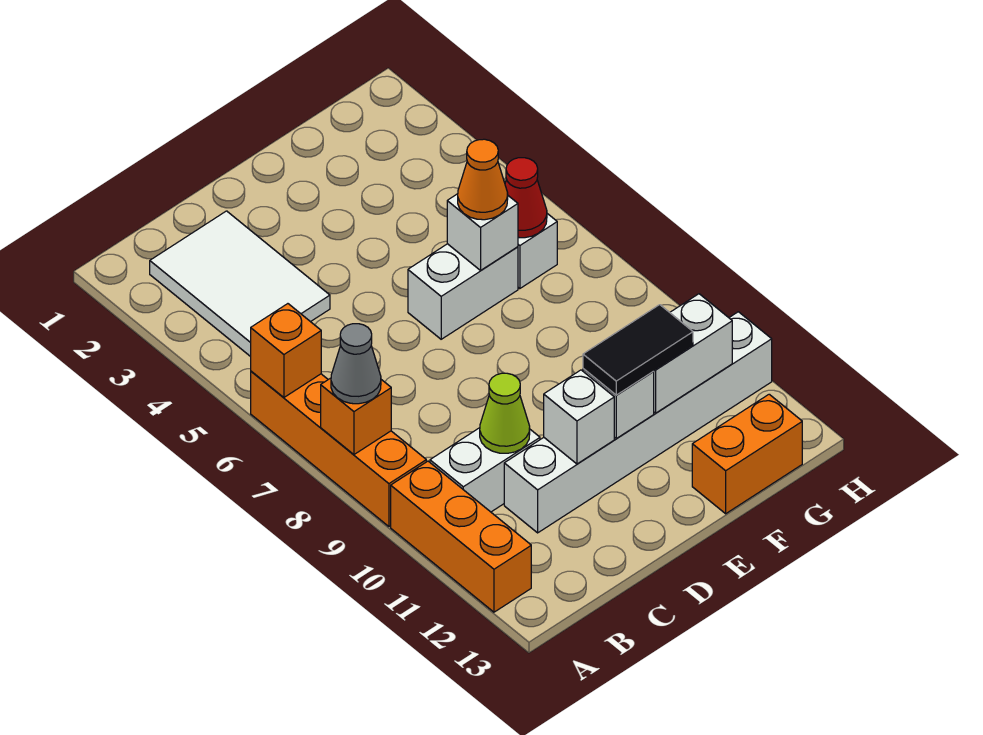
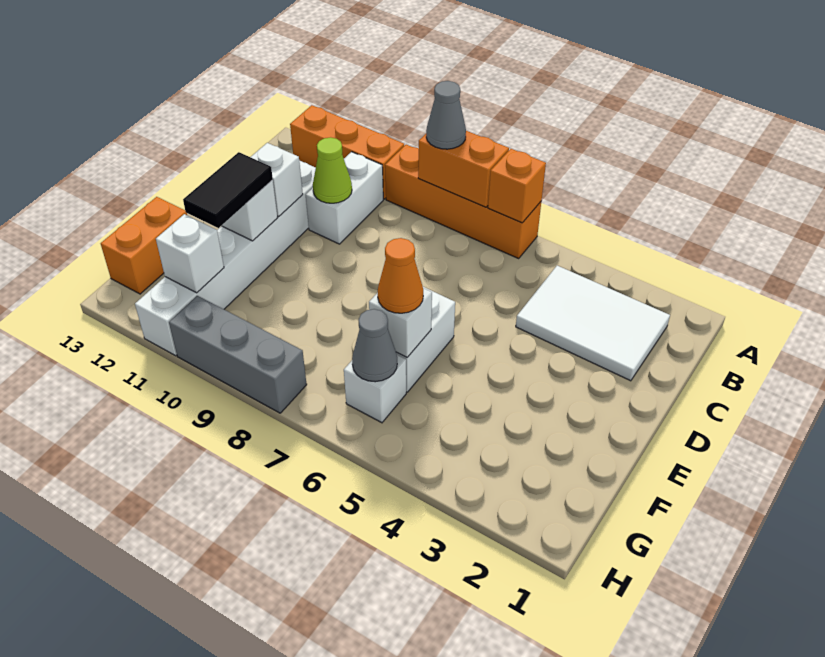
orange brick A8 level 2 -> orange brick A7:A8 level 2
white brick F11:G11 level 2 -> white brick G11 level 2
red cone G6 level 2 -> grey cone G6 level 2
none -> grey brick H8:H10 level 1

